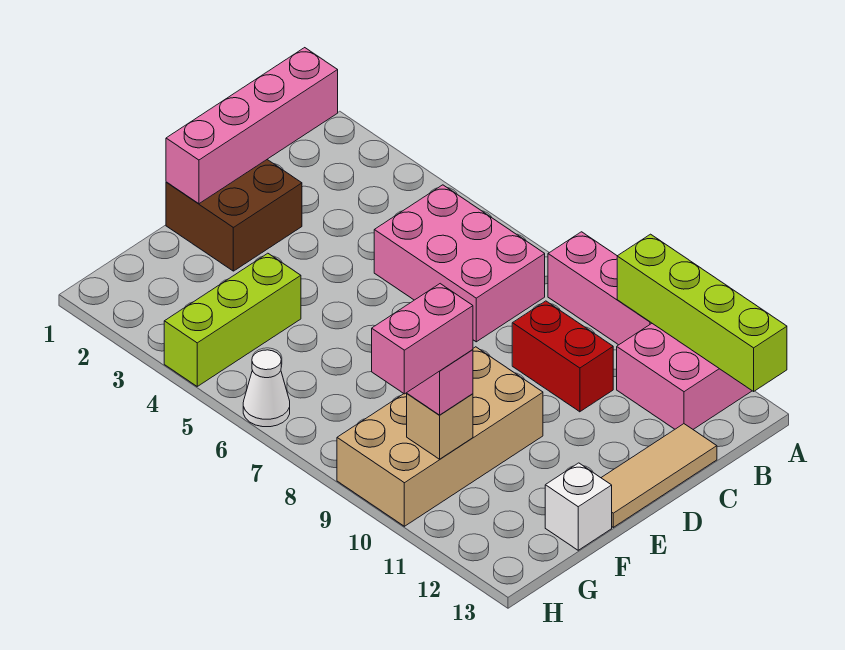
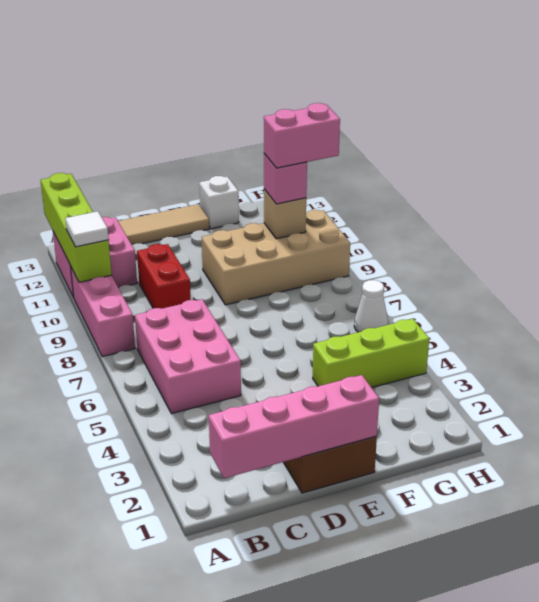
none -> white tile A10 level 3

